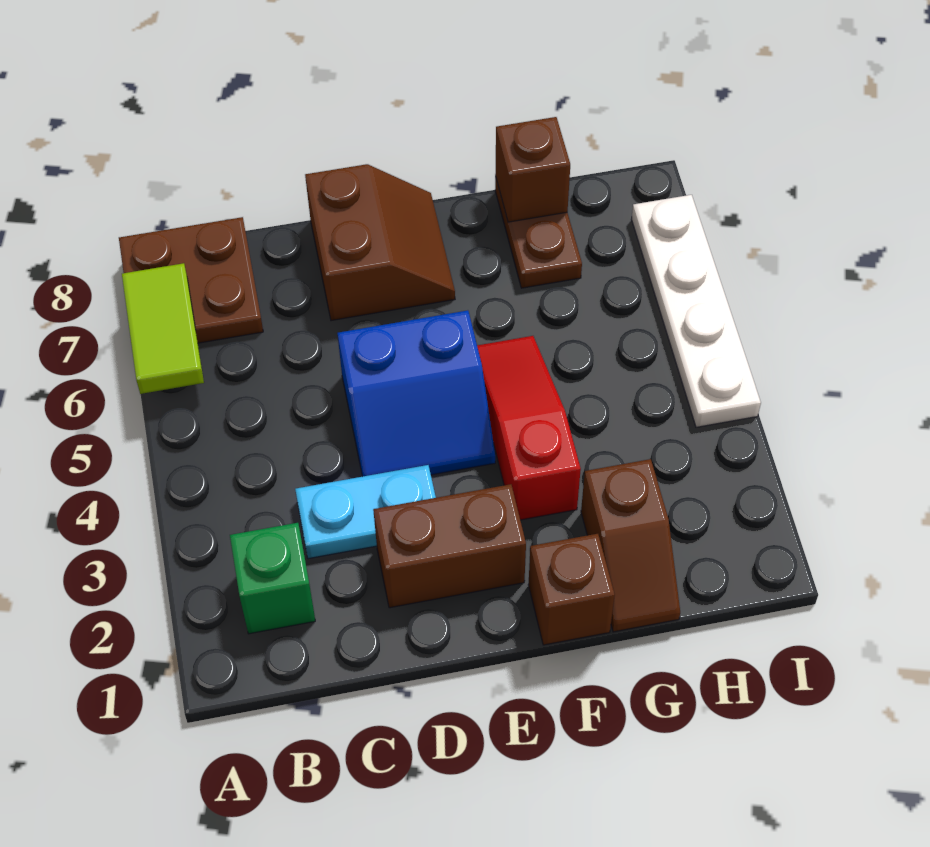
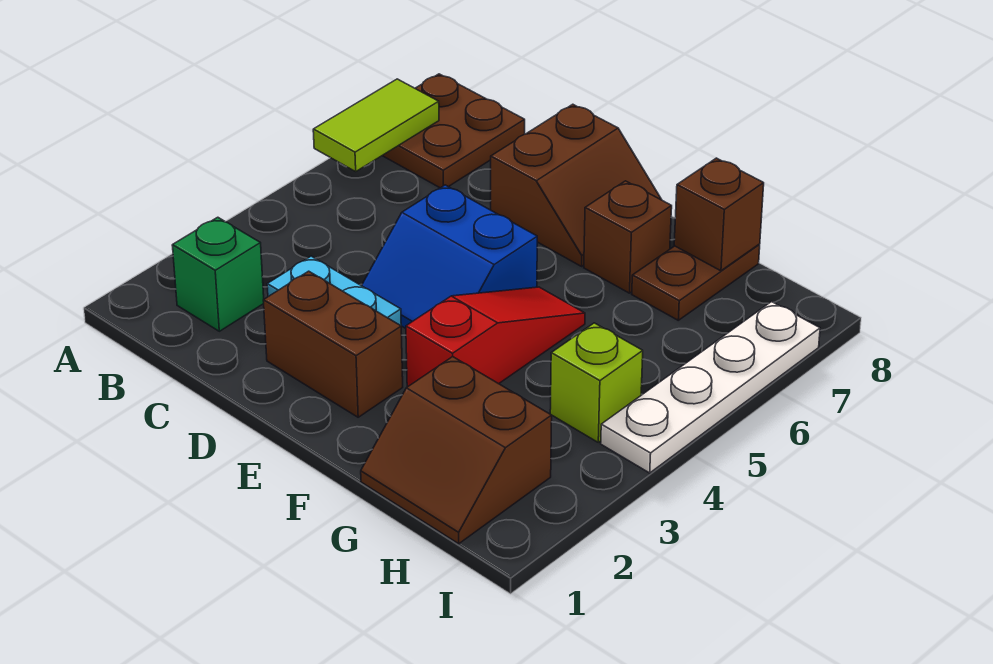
brown brick F1 level 1 -> brown brick F7 level 1
brown slope G1:G2 level 1 top 2 -> brown slope G1:H2 level 1 top 2
none -> lime brick H4 level 1

